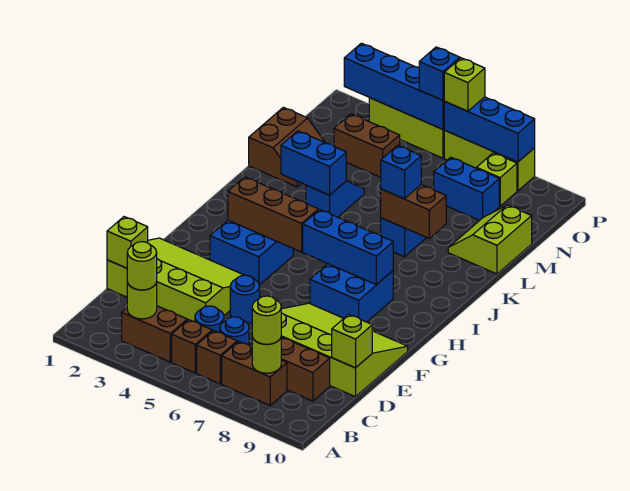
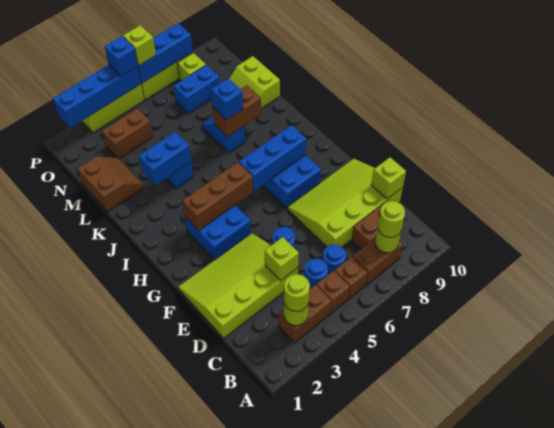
lime brick D1 level 2 -> lime brick D4 level 2

